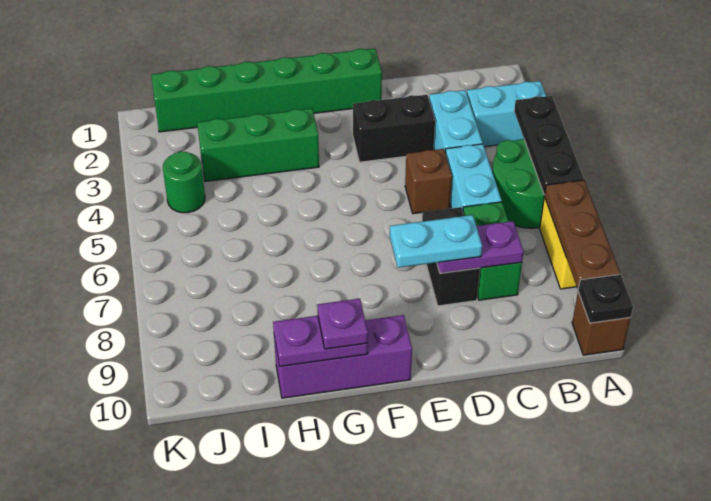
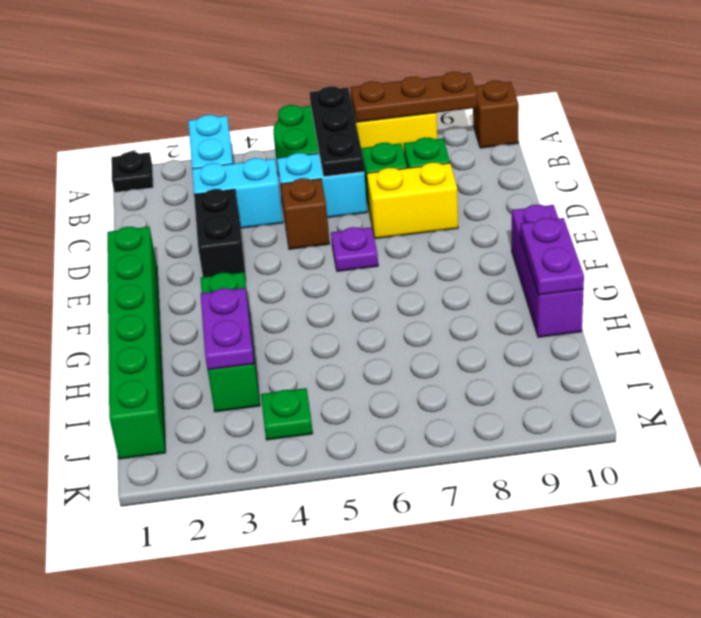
black plate A4:A6 level 2 -> black plate A6:C6 level 2
black plate A10 level 2 -> black plate A1 level 1
purple plate C8:D8 level 2 -> purple plate H3:I3 level 2
black brick D7:D8 level 1 -> yellow brick D7:D8 level 1
cyan plate D8:E8 level 3 -> none
purple plate G10 level 3 -> purple plate E6 level 1
green round brick J4 level 1 -> green plate J4 level 1

